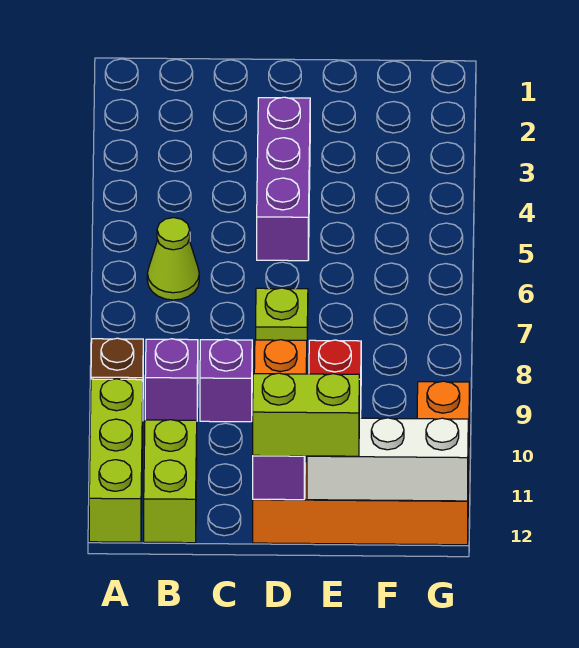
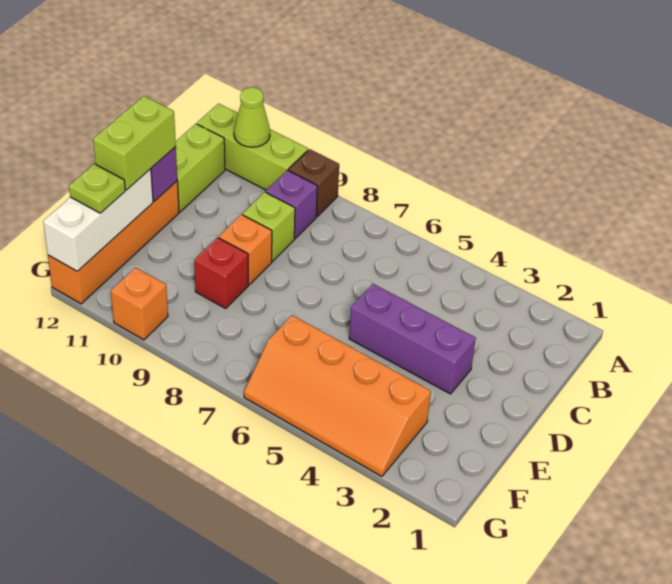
lime cone B6 level 1 -> lime cone A11 level 2
lime brick B11:B12 level 1 -> lime brick B12:C12 level 1
purple brick C9 level 1 -> lime brick C9 level 1
lime plate D7 level 1 -> lime plate F12 level 3
none -> orange slope F3:G6 level 1 top F

